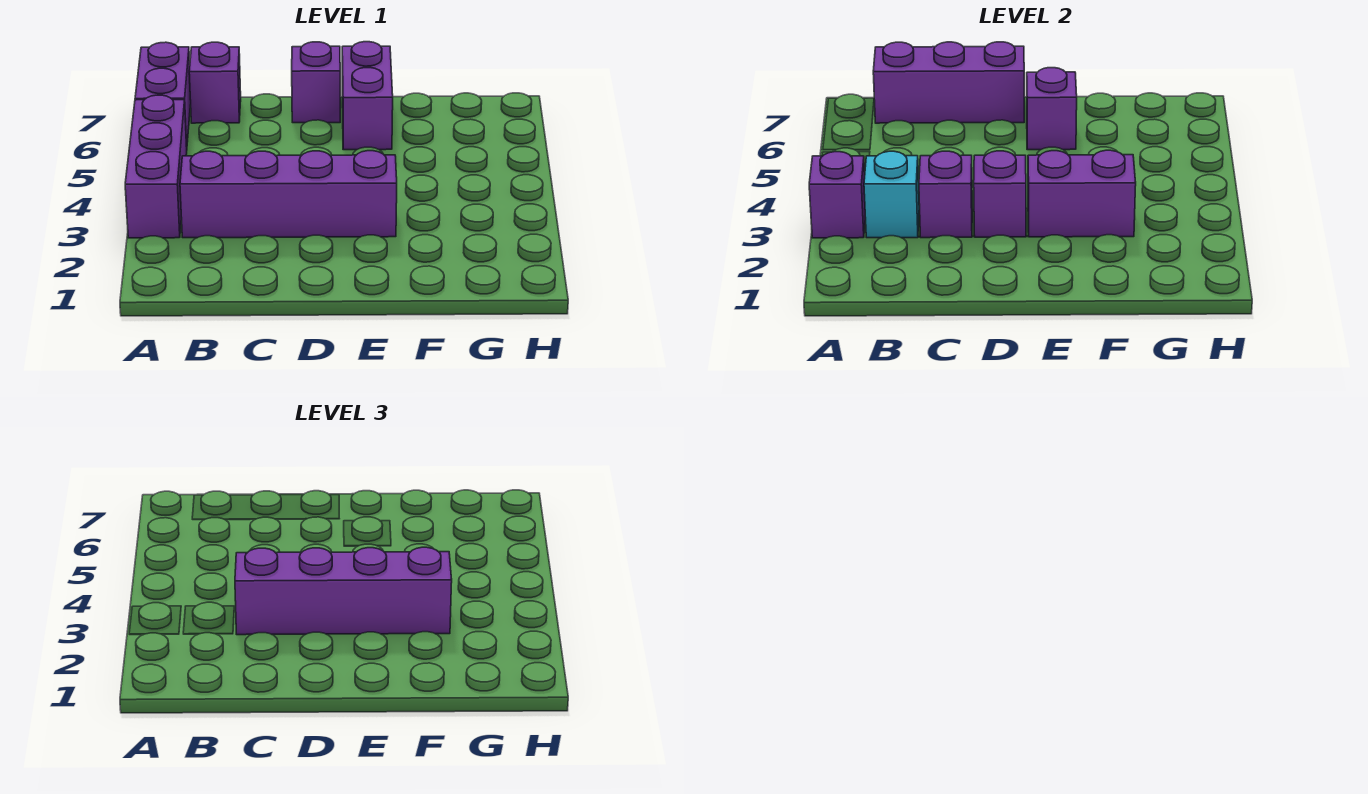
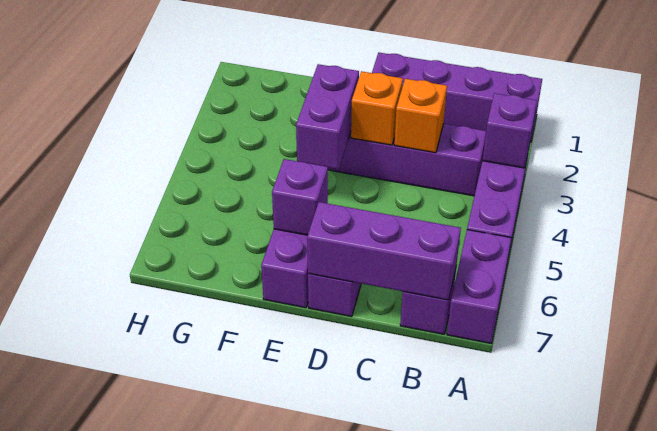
cyan brick B3 level 2 -> none
purple brick C3 level 2 -> orange brick C3 level 2
purple brick C3:F3 level 3 -> purple brick A1:D1 level 1
purple brick D3 level 2 -> orange brick D3 level 2
purple brick E3:F3 level 2 -> purple brick E3:E4 level 2

